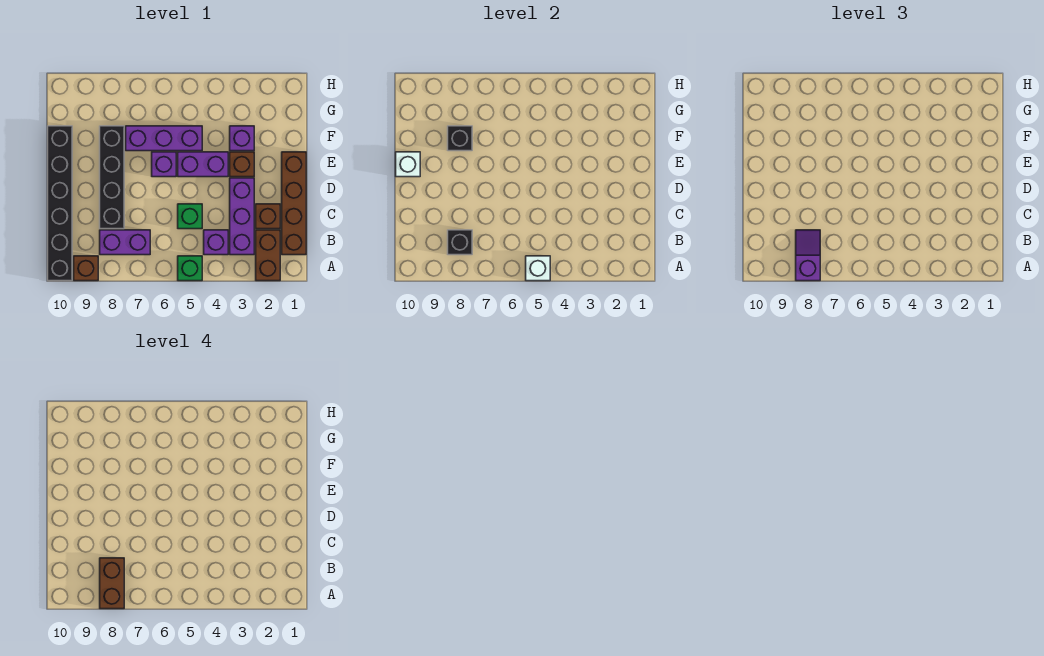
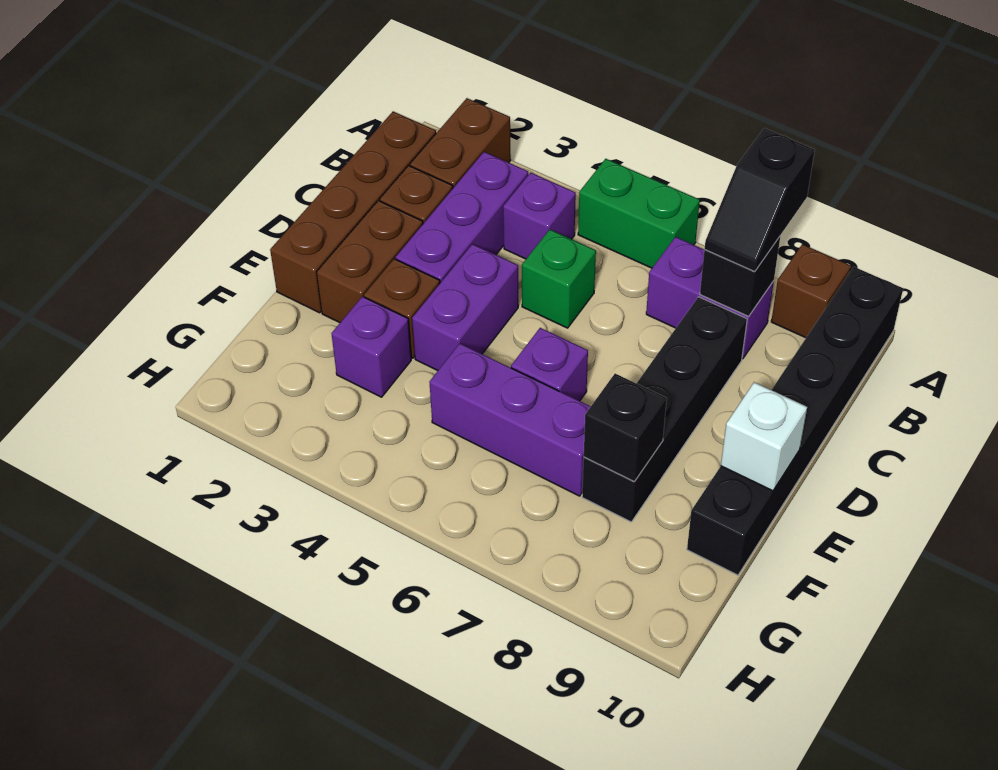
green brick A5 level 1 -> green brick A5:A6 level 1
white brick A5 level 2 -> none
purple slope A8:B8 level 3 top A -> black slope A8:B8 level 3 top A
brown brick A8:B8 level 4 -> brown brick D2:E2 level 1
purple brick E4:E5 level 1 -> purple brick D4:E4 level 1

